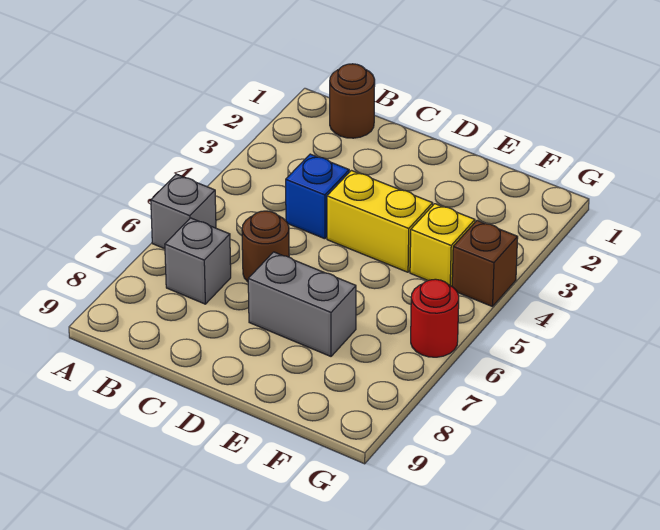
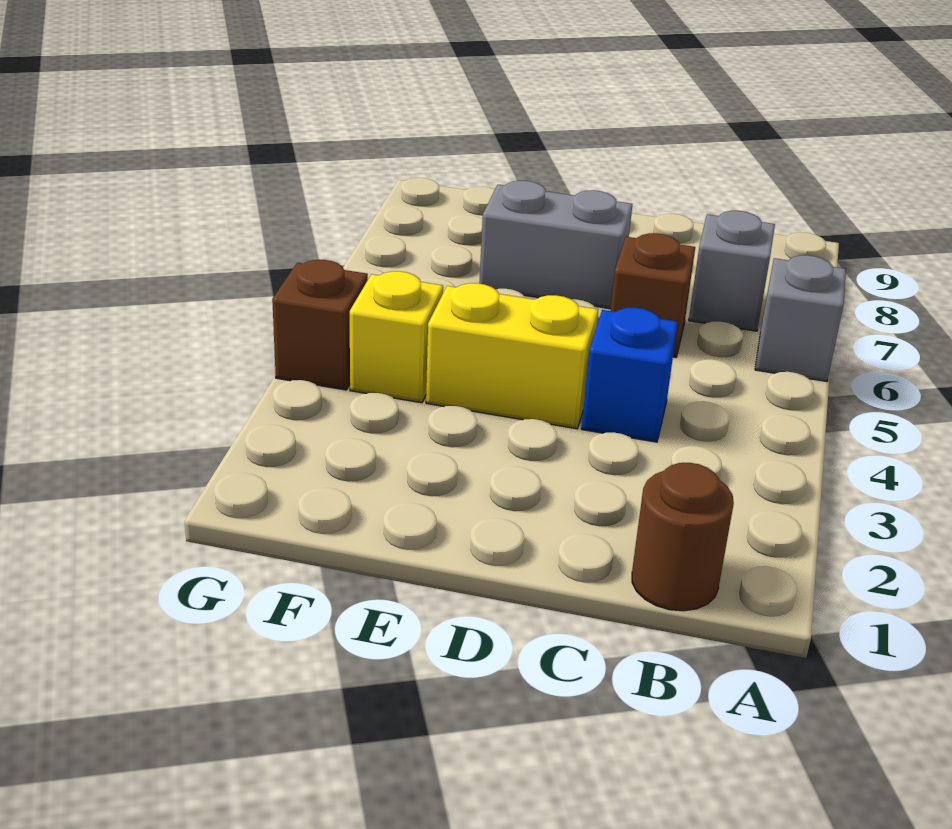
brown round brick C6 level 1 -> brown brick C6 level 1
red round brick G6 level 1 -> none

